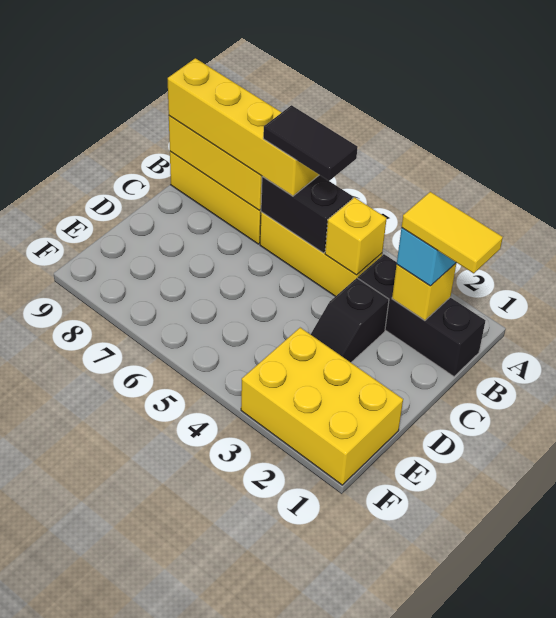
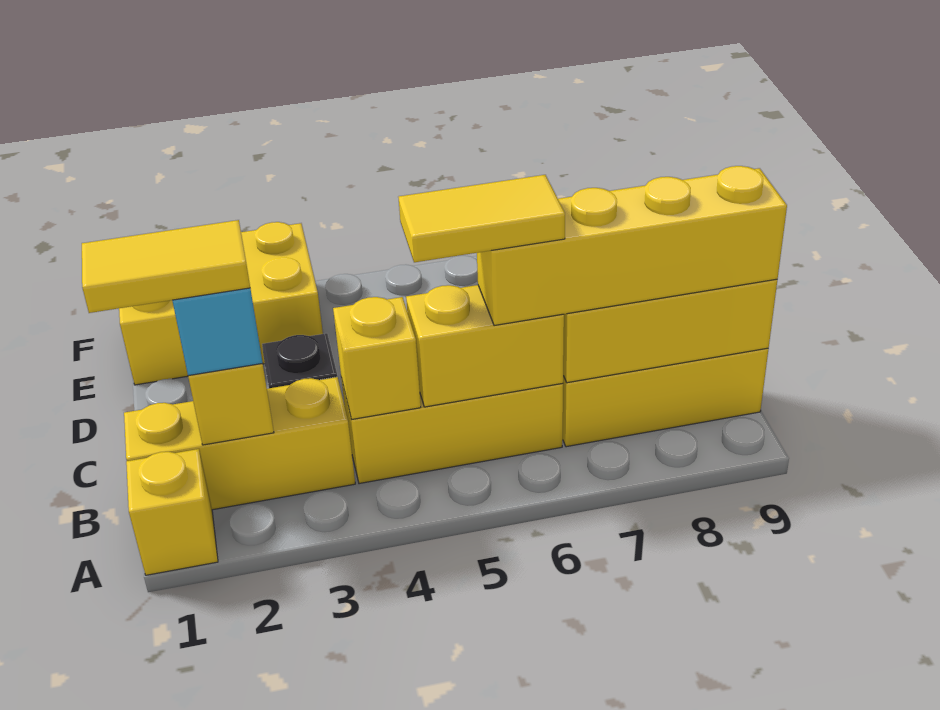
none -> yellow brick A1 level 1
black brick B1:B3 level 1 -> yellow brick B1:B3 level 1
black brick B5:B6 level 2 -> yellow brick B5:B6 level 2
black tile B5:B6 level 4 -> yellow tile B5:B6 level 4

